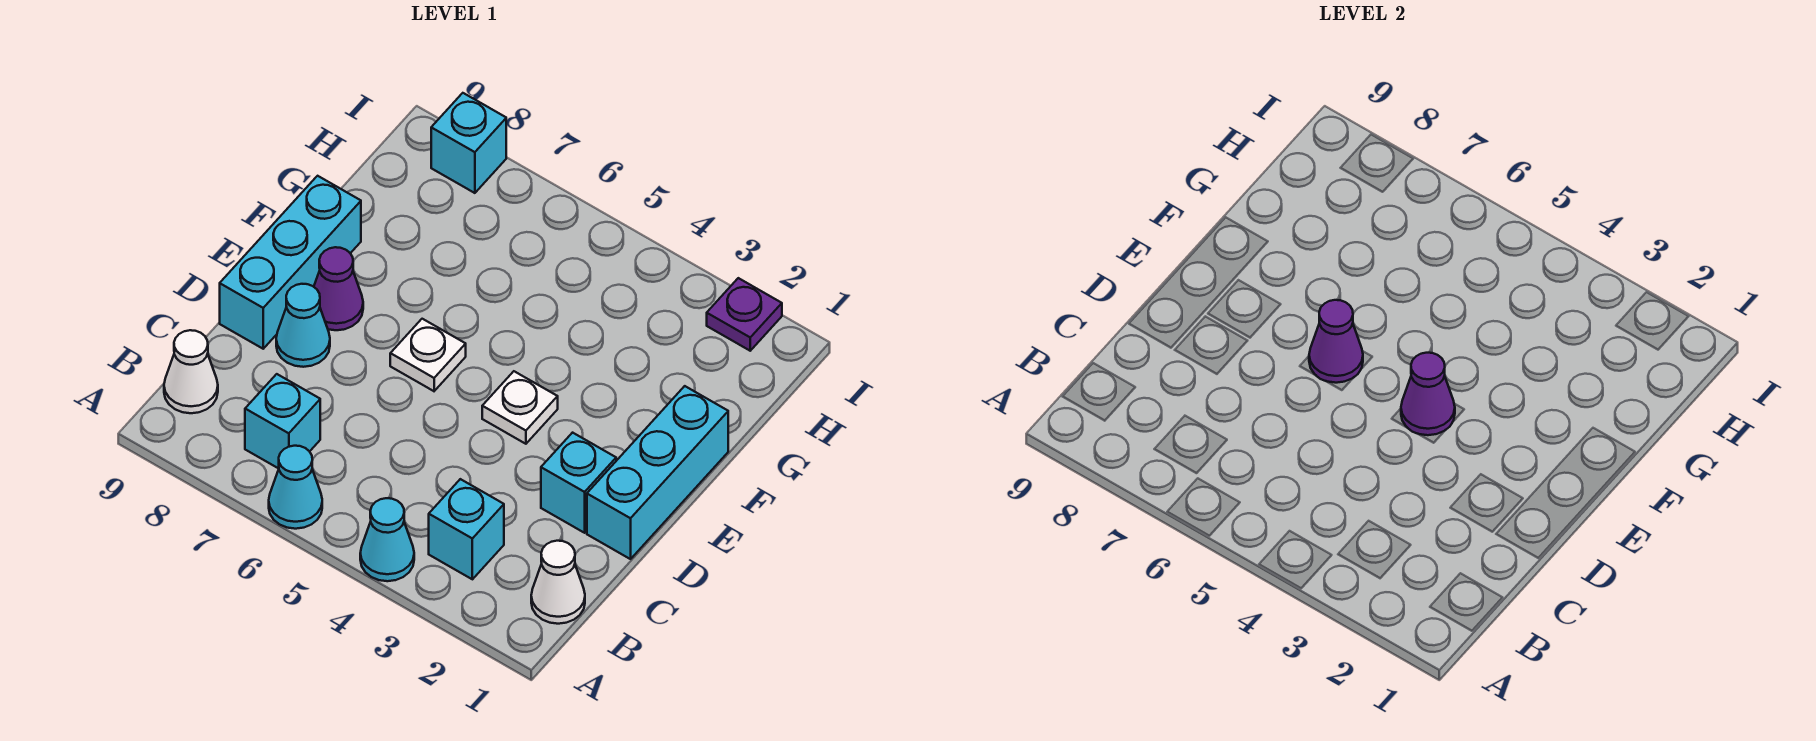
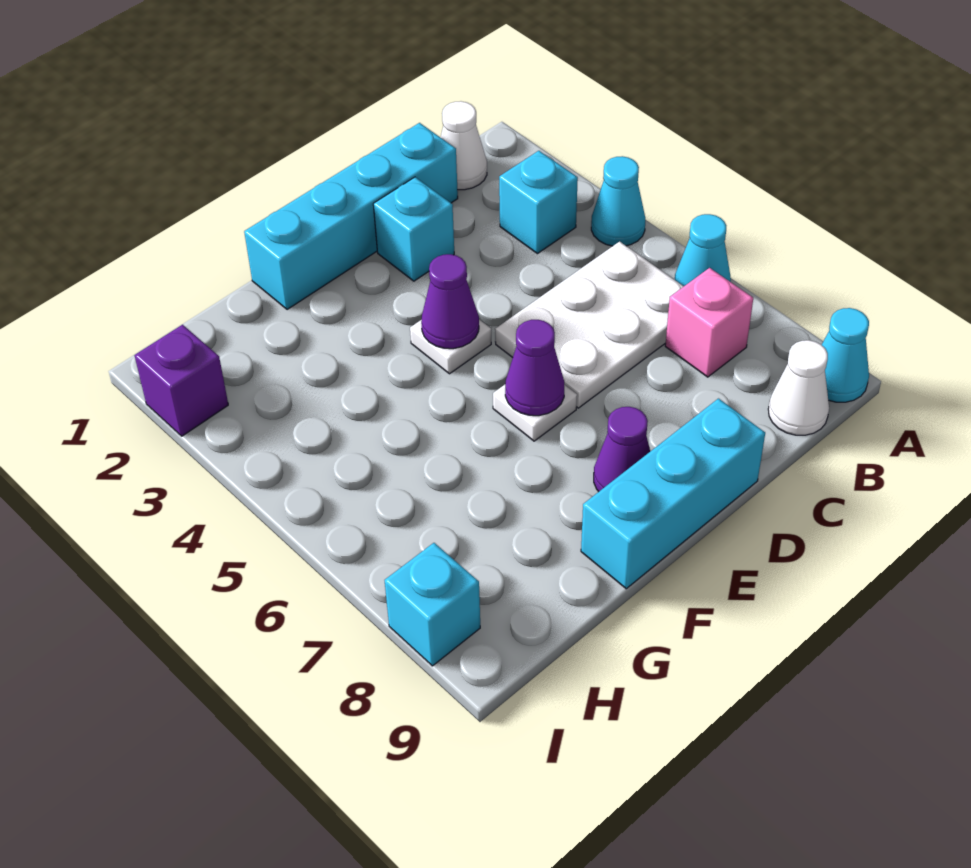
none -> white plate B5:D6 level 1
cyan brick B7 level 1 -> pink brick B7 level 1
cyan brick D1:F1 level 1 -> cyan brick C1:F1 level 1
cyan cone D8 level 1 -> cyan cone A9 level 1
purple plate I2 level 1 -> purple brick I2 level 1

